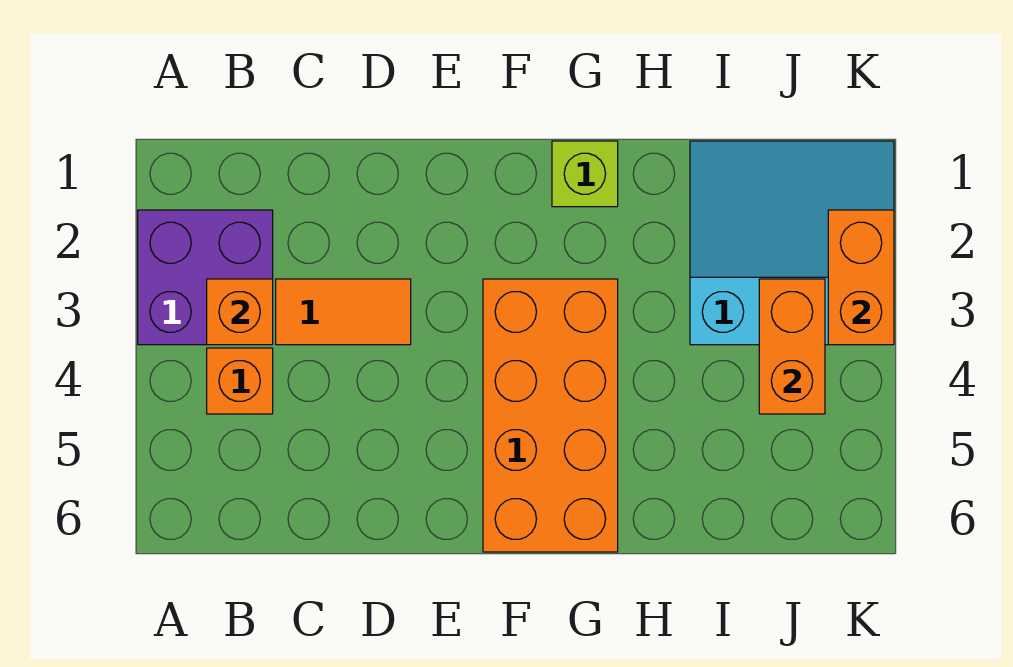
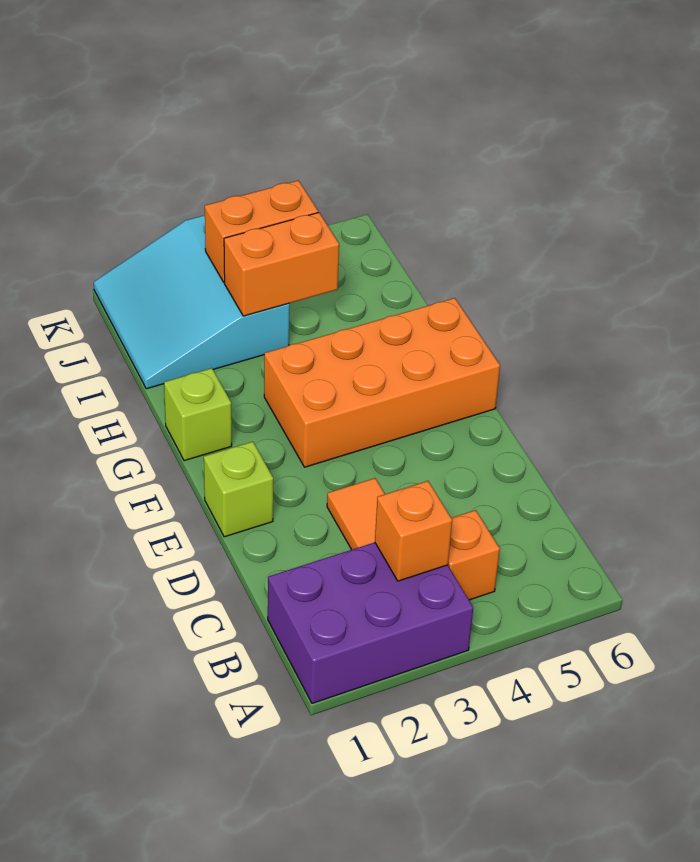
purple brick A2:B3 level 1 -> purple brick A1:B3 level 1
none -> lime brick E1 level 1
orange brick K2:K3 level 2 -> orange brick I3:I4 level 2

